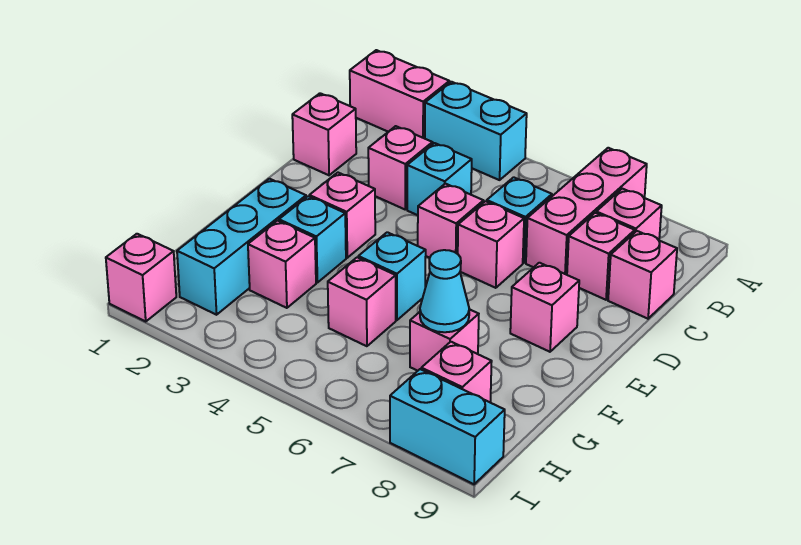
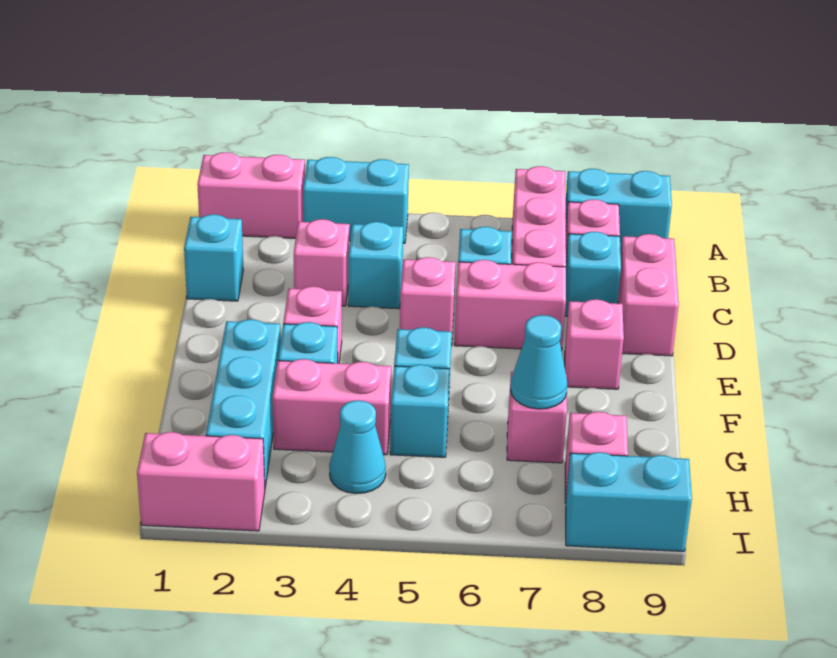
none -> cyan brick A8:A9 level 1
pink brick C1 level 1 -> cyan brick C1 level 1
pink brick C8 level 1 -> cyan brick C8 level 1
pink brick C9 level 1 -> pink brick C9:D9 level 1
pink brick D6 level 1 -> pink brick D6:D7 level 1
pink brick G3 level 1 -> pink brick G3:G4 level 1
pink brick G5 level 1 -> cyan brick G5 level 1
none -> cyan cone H4 level 1
pink brick I1 level 1 -> pink brick I1:I2 level 1

